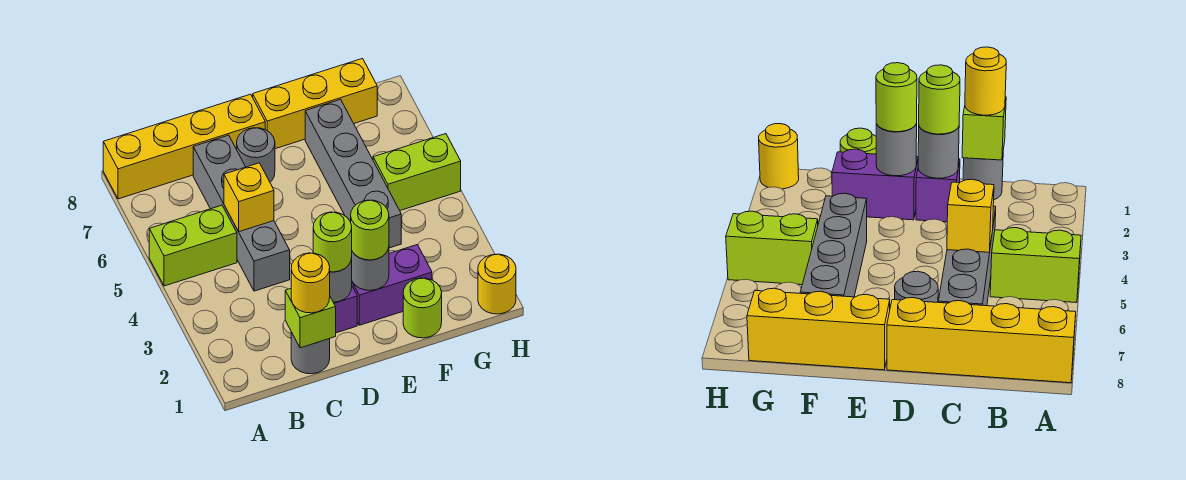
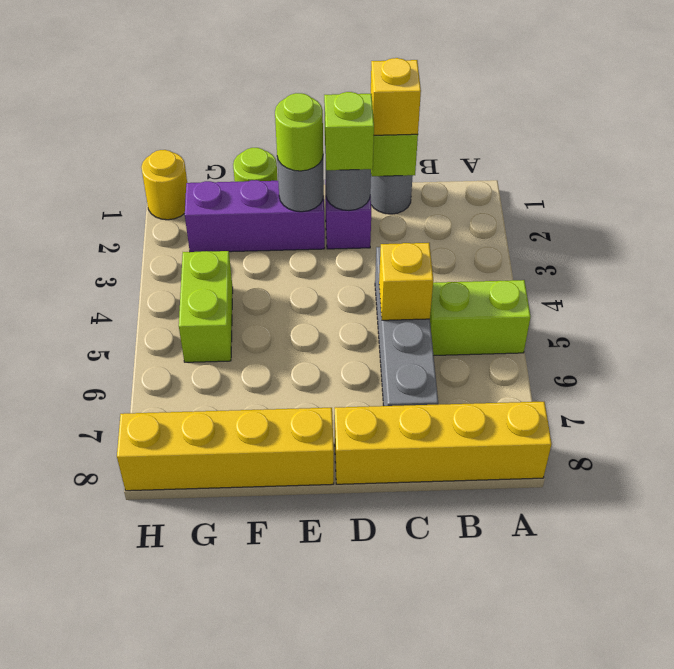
yellow round brick C1 level 3 -> yellow brick C1 level 3
lime round brick D2 level 3 -> lime brick D2 level 3
grey round brick D7 level 1 -> none
purple brick E2:F2 level 1 -> purple brick E2:G2 level 1
yellow brick E8:G8 level 1 -> yellow brick E8:H8 level 1
grey brick F4:F7 level 1 -> none
lime brick G5:H5 level 1 -> lime brick G4:G5 level 1

